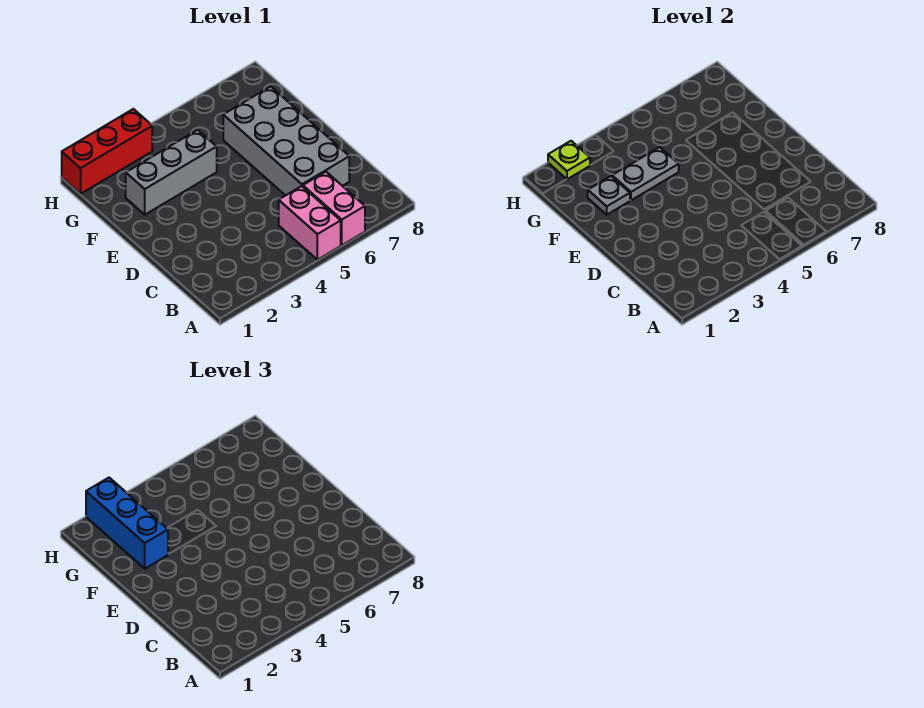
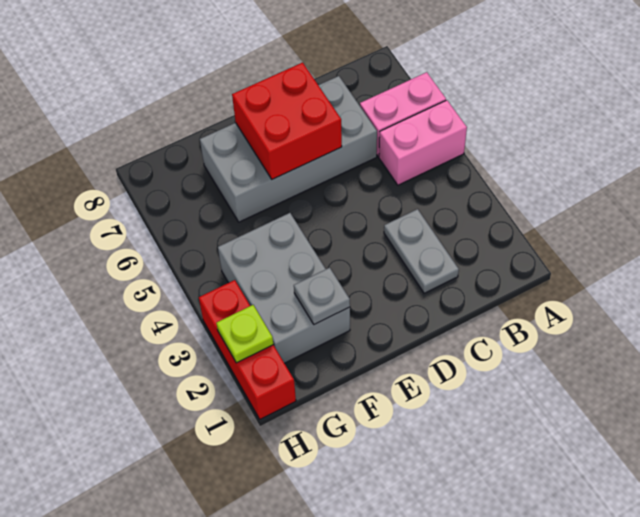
none -> red brick D6:E7 level 2
grey brick F2:F4 level 1 -> grey brick F2:G4 level 1
blue brick F2:H2 level 3 -> none
grey plate F3:F4 level 2 -> grey plate C2:C3 level 1

